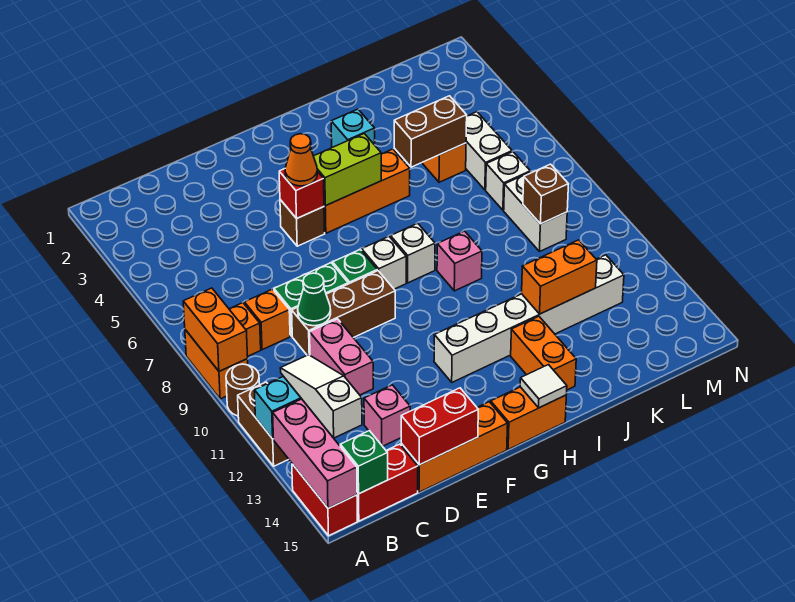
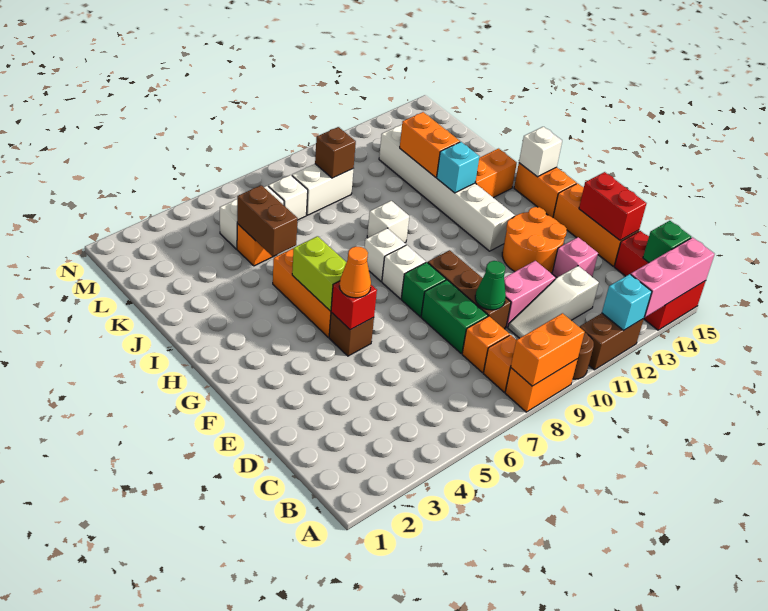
none -> orange round brick E12:F13 level 1
white tile H15 level 2 -> white brick H15 level 2
cyan brick I3 level 1 -> cyan brick I12 level 2
pink brick I9 level 1 -> white brick I9 level 1

